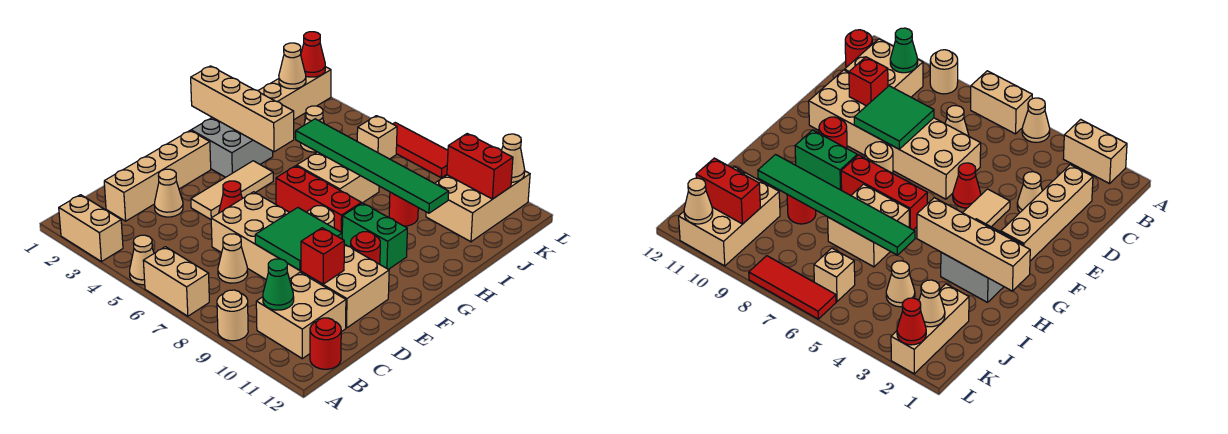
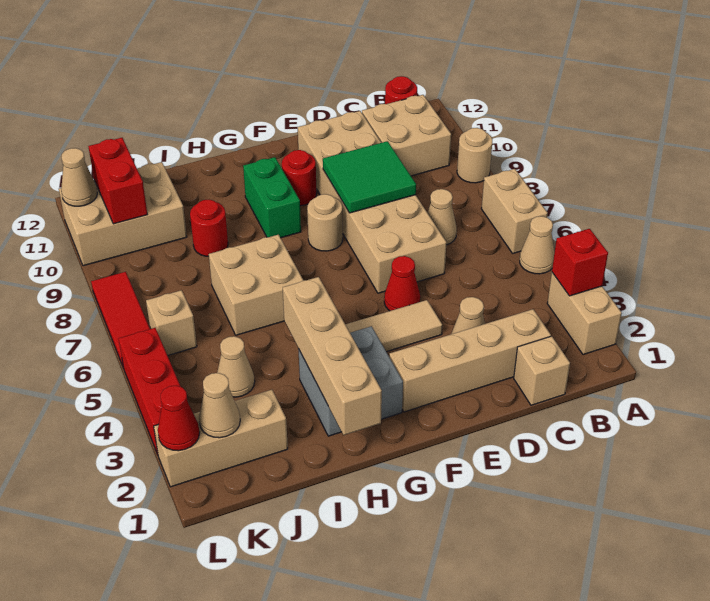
green cone B10 level 2 -> none
none -> tan brick C1 level 1
red brick D10 level 2 -> red brick A3 level 2
red brick G6:G8 level 1 -> red brick L3:L5 level 1
green tile I5:I10 level 2 -> none

